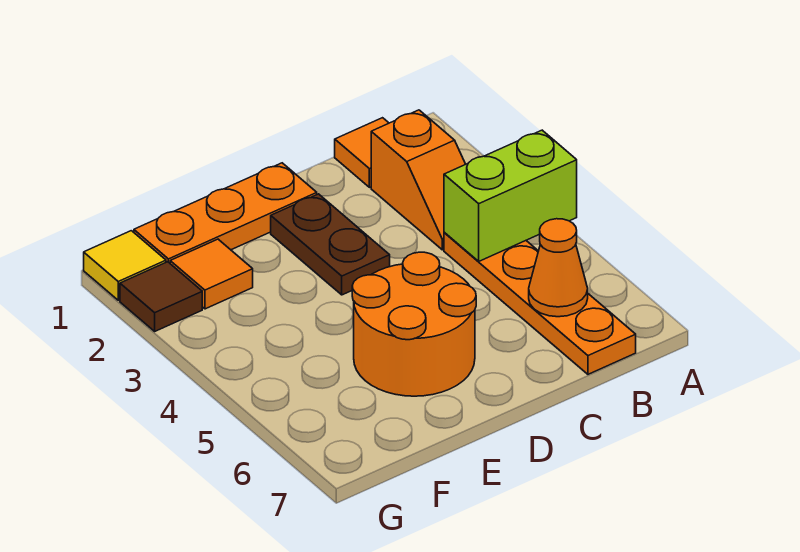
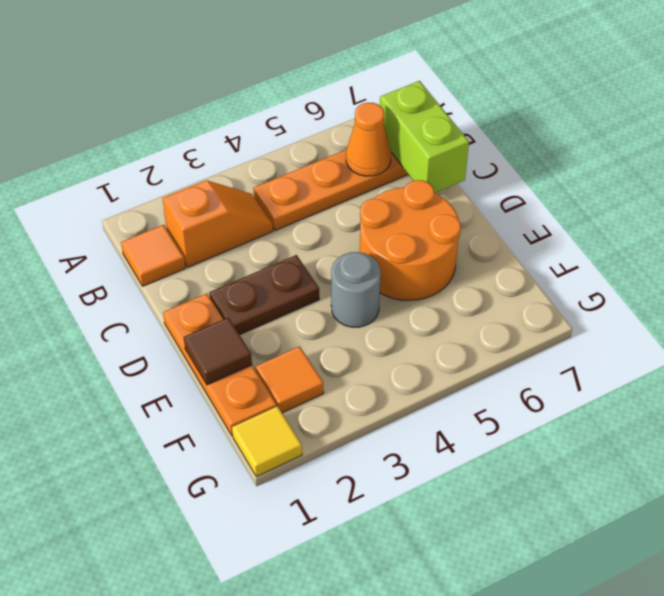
lime brick A4:B4 level 2 -> lime brick B7:C7 level 2
none -> grey round brick E4 level 1
brown tile G2 level 1 -> brown tile E1 level 2

